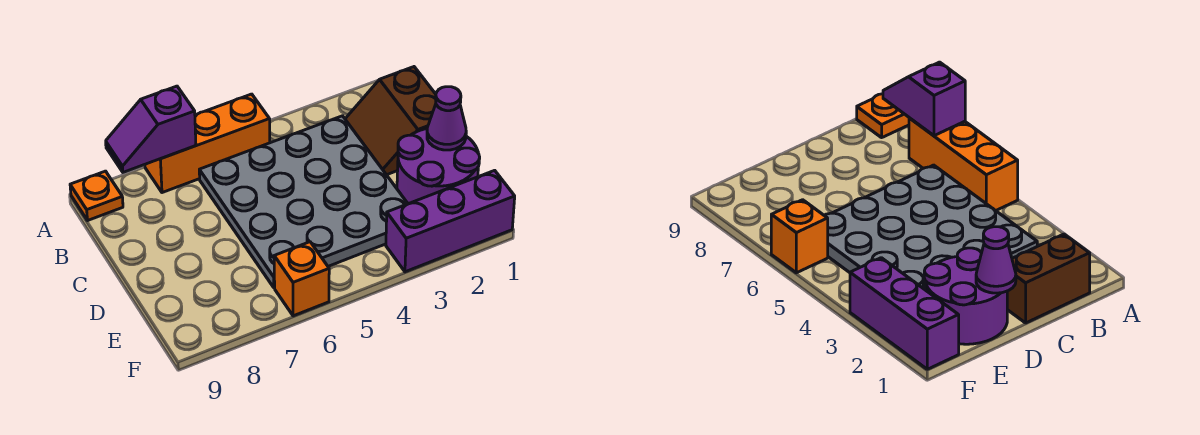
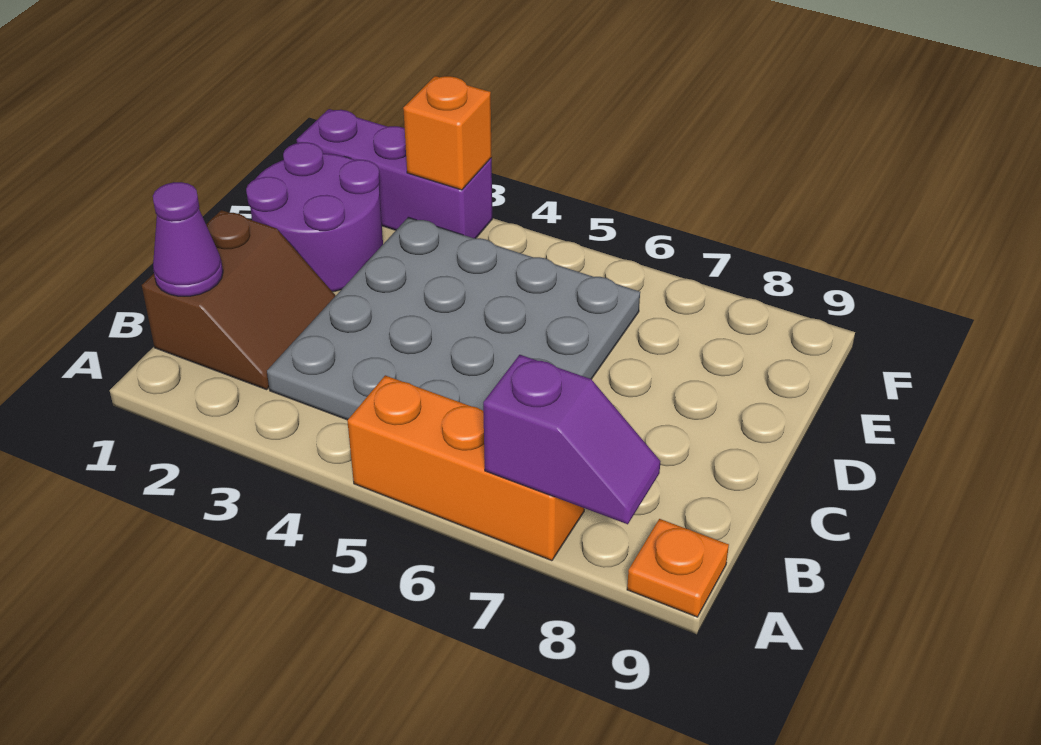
purple cone D1 level 2 -> purple cone B1 level 2
orange brick F6 level 1 -> orange brick F3 level 2

